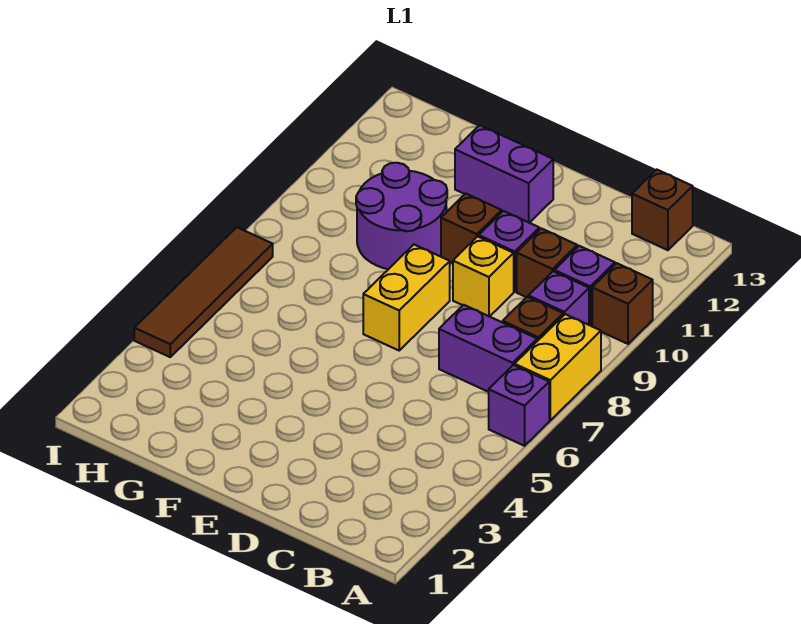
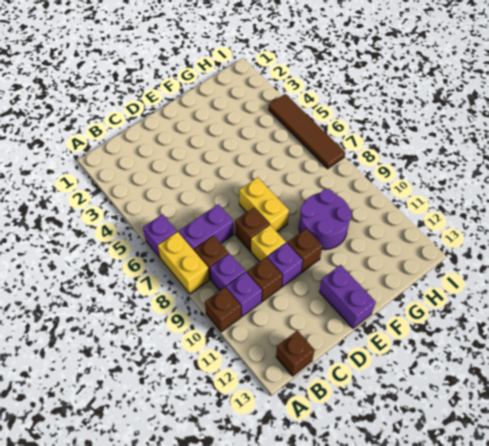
none -> brown brick D8 level 1
purple brick E12:F12 level 1 -> purple brick E12:E13 level 1

